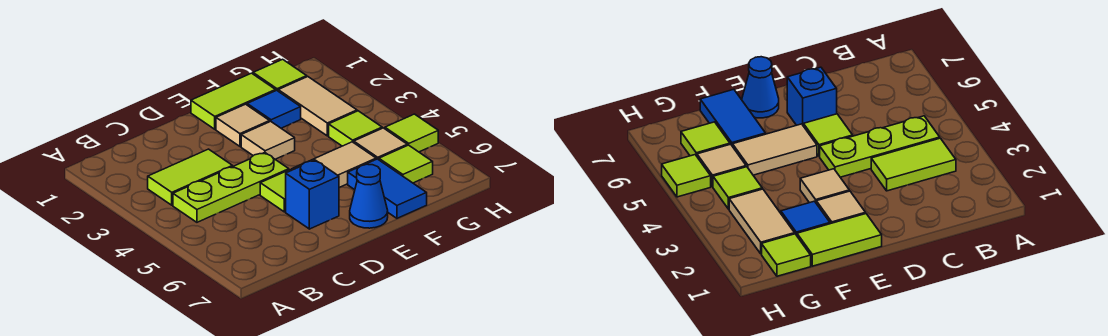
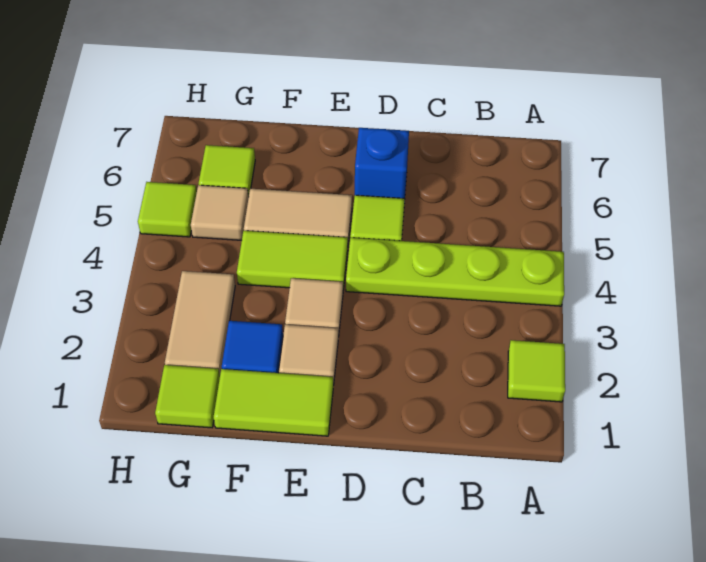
lime tile B3:C3 level 1 -> lime tile E4:F4 level 1
lime plate B4:D4 level 1 -> lime plate A4:D4 level 1
blue cone E7 level 1 -> none
blue tile F6:F7 level 1 -> none
lime tile G4 level 1 -> lime tile A2 level 1

